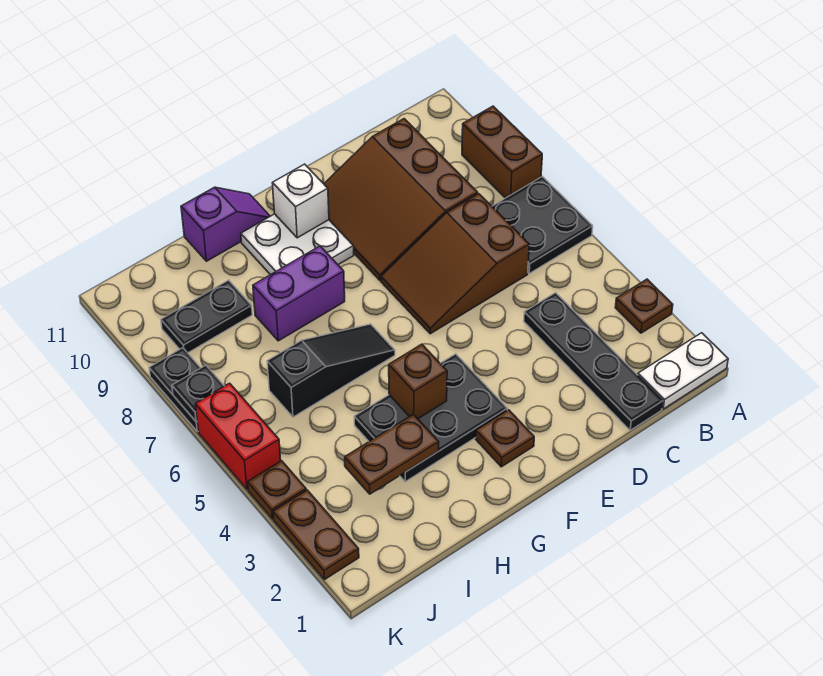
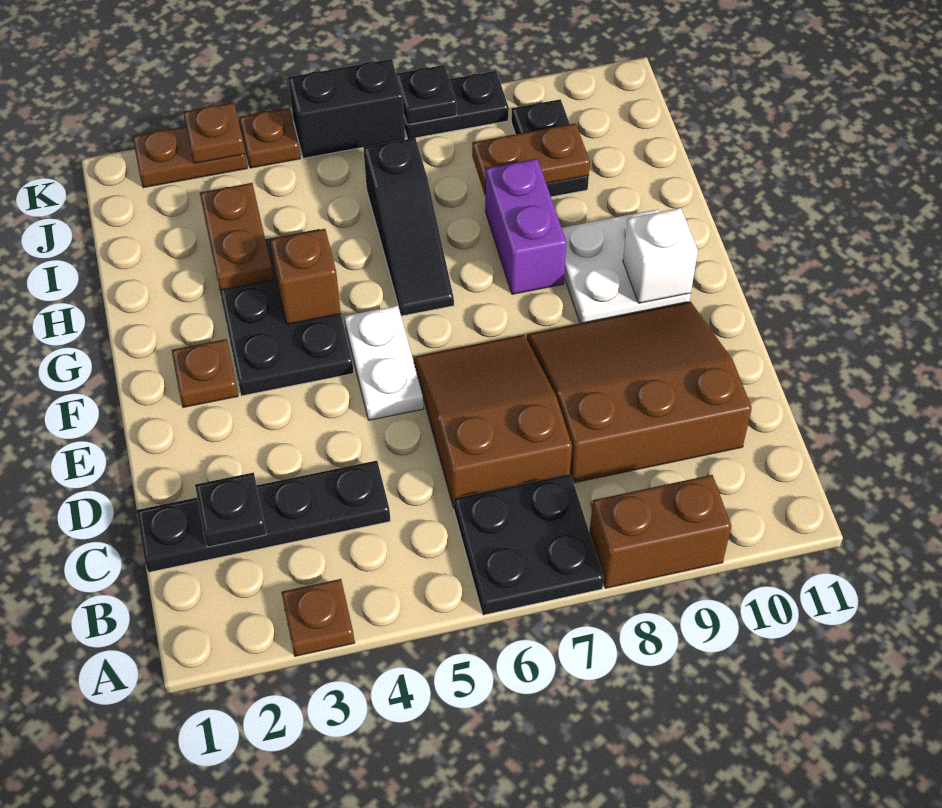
white plate A1:B1 level 1 -> white plate E5:F5 level 1
none -> black plate C2 level 2
purple slope G11:H11 level 1 top H -> none
none -> brown plate I8:I9 level 2
none -> brown plate K3 level 2
red brick K5:K6 level 1 -> black brick K5:K6 level 1

